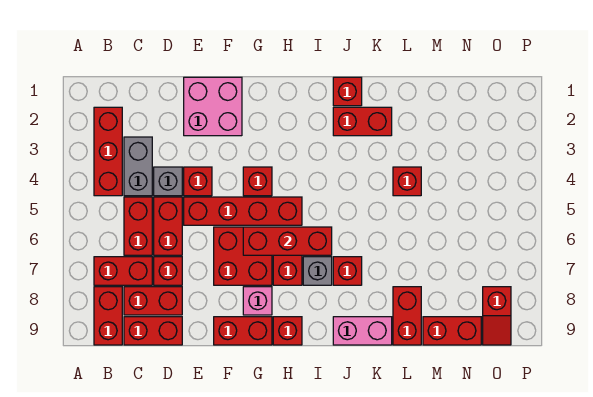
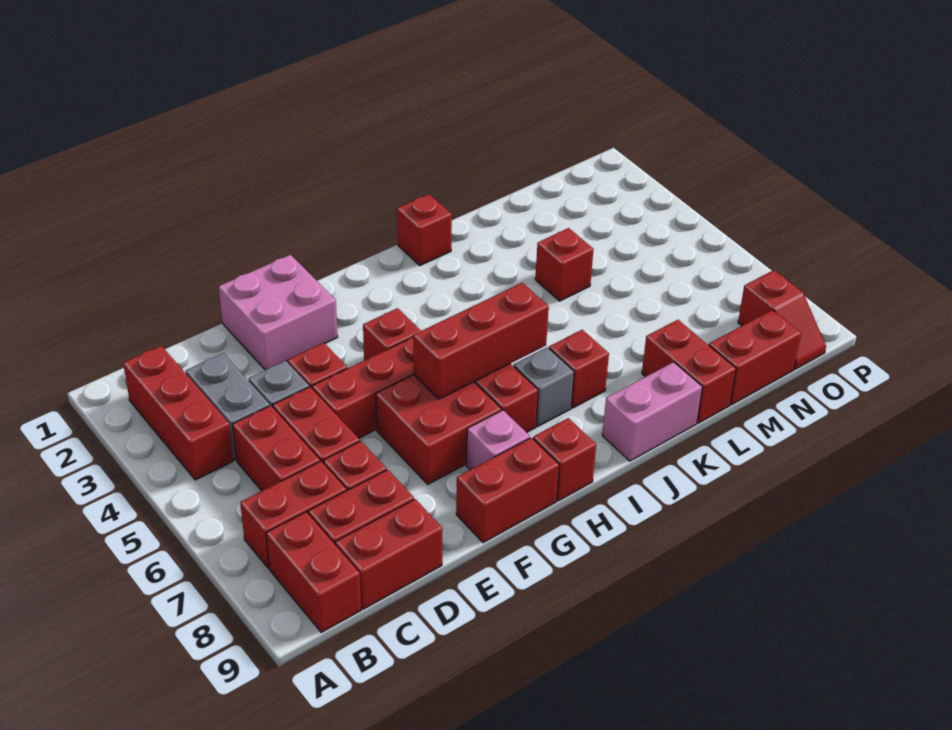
red brick J2:K2 level 1 -> none

